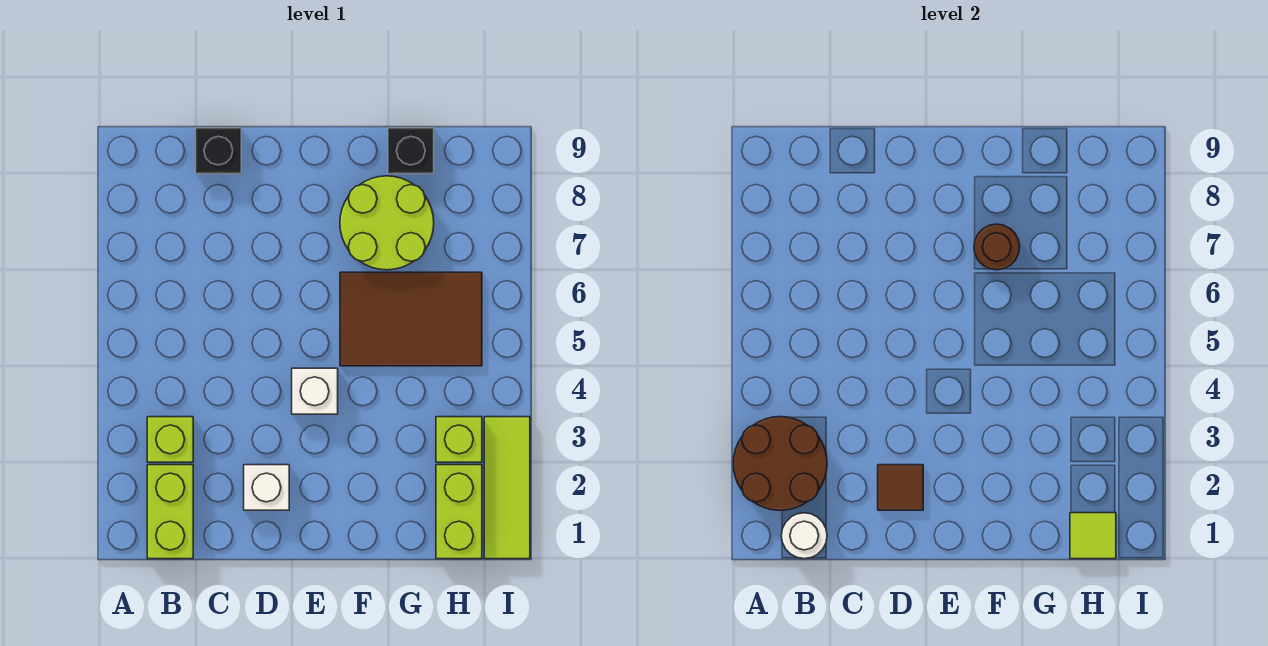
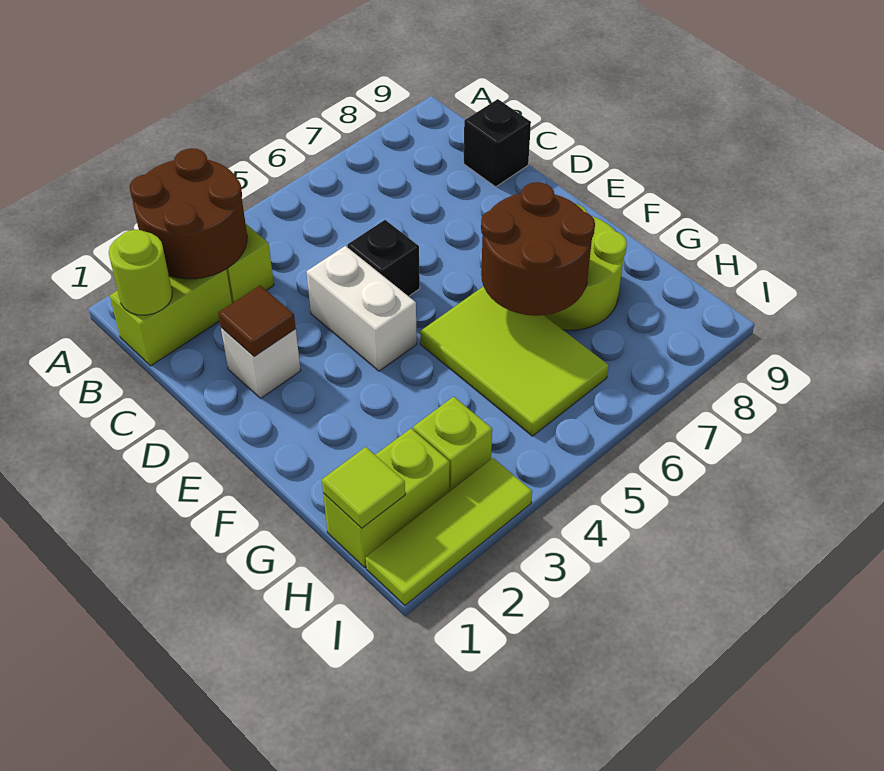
white round brick B1 level 2 -> lime round brick B1 level 2
white brick E4 level 1 -> white brick D4:E4 level 1
brown tile F5:H6 level 1 -> lime tile F5:H6 level 1
brown round brick F7 level 2 -> brown round brick F6:G7 level 2
black brick G9 level 1 -> black brick D5 level 1

